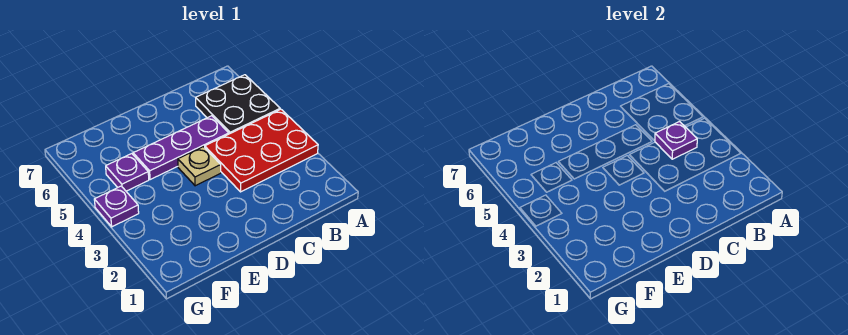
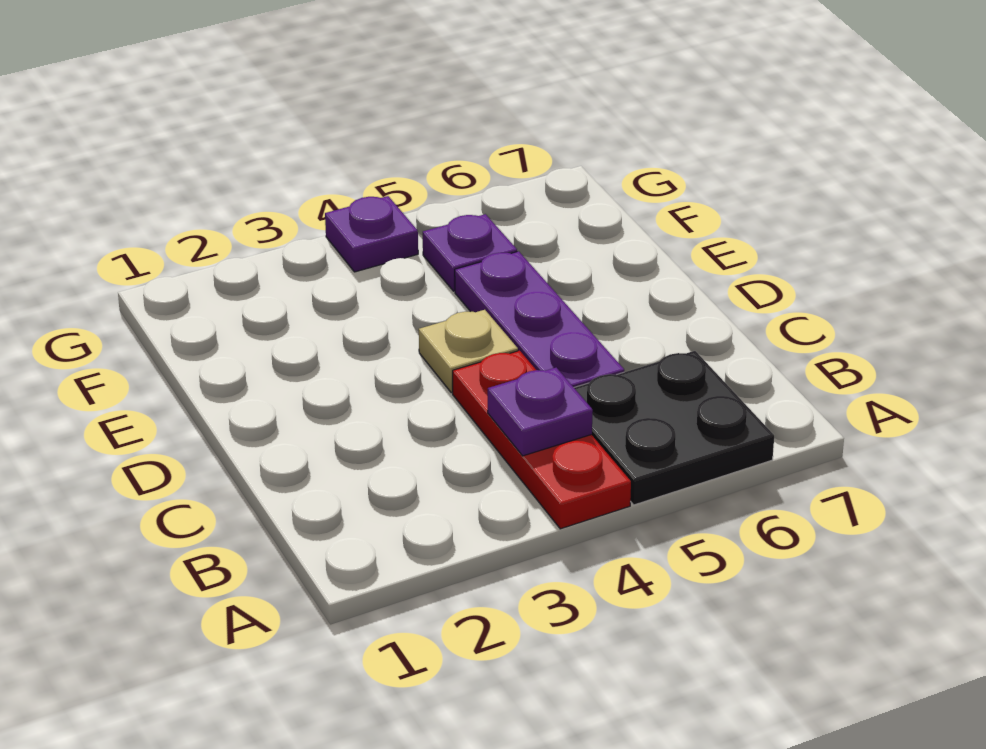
red plate A3:C4 level 1 -> red plate A4:C4 level 1

